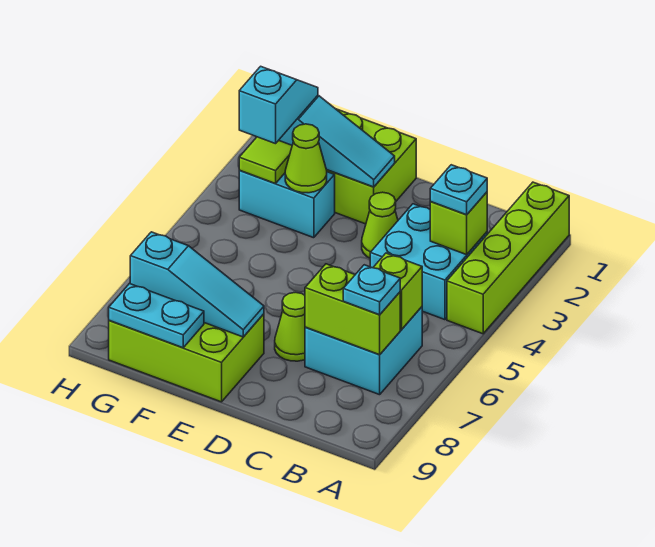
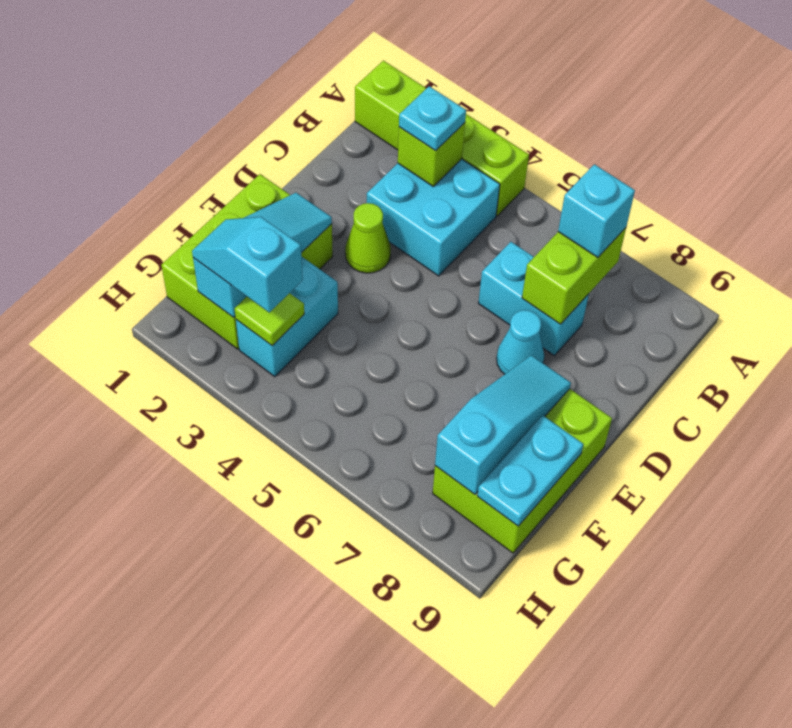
cyan brick B6:C7 level 1 -> cyan brick C6:C7 level 1
lime brick B6 level 2 -> none
cyan plate B7 level 3 -> cyan brick B7 level 3
lime cone D7 level 1 -> cyan cone D7 level 1
lime cone F3 level 2 -> none

